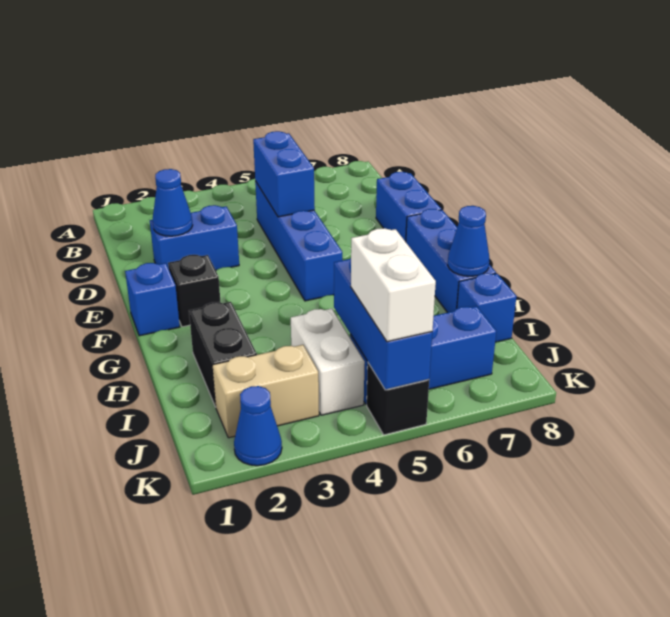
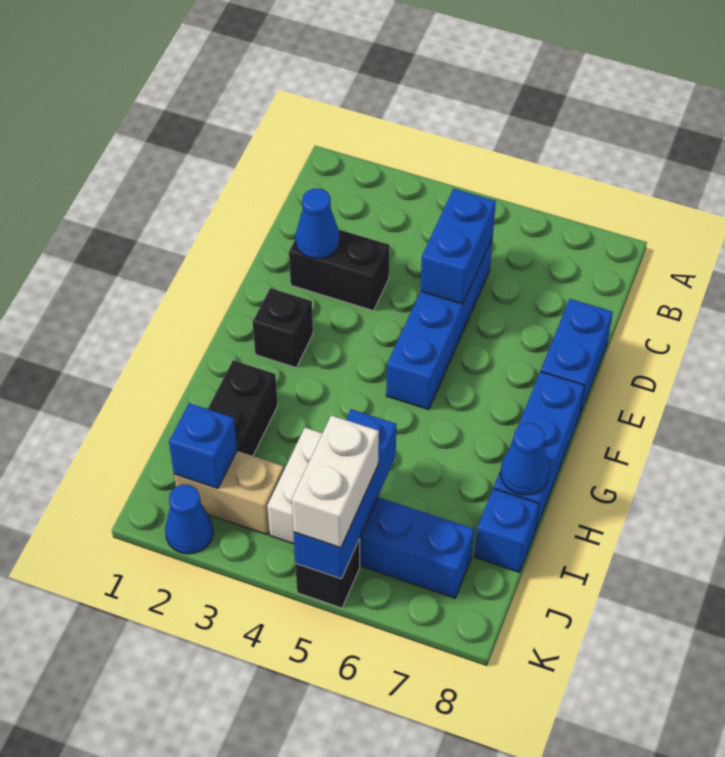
blue brick D2:D3 level 1 -> black brick D2:D3 level 1
blue brick F1 level 1 -> blue brick J2 level 2

